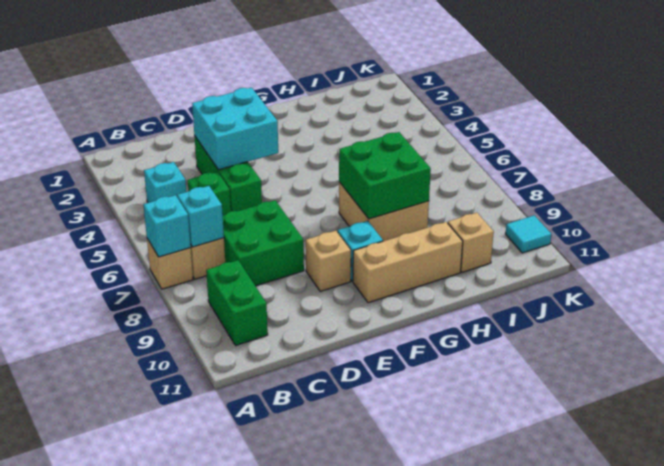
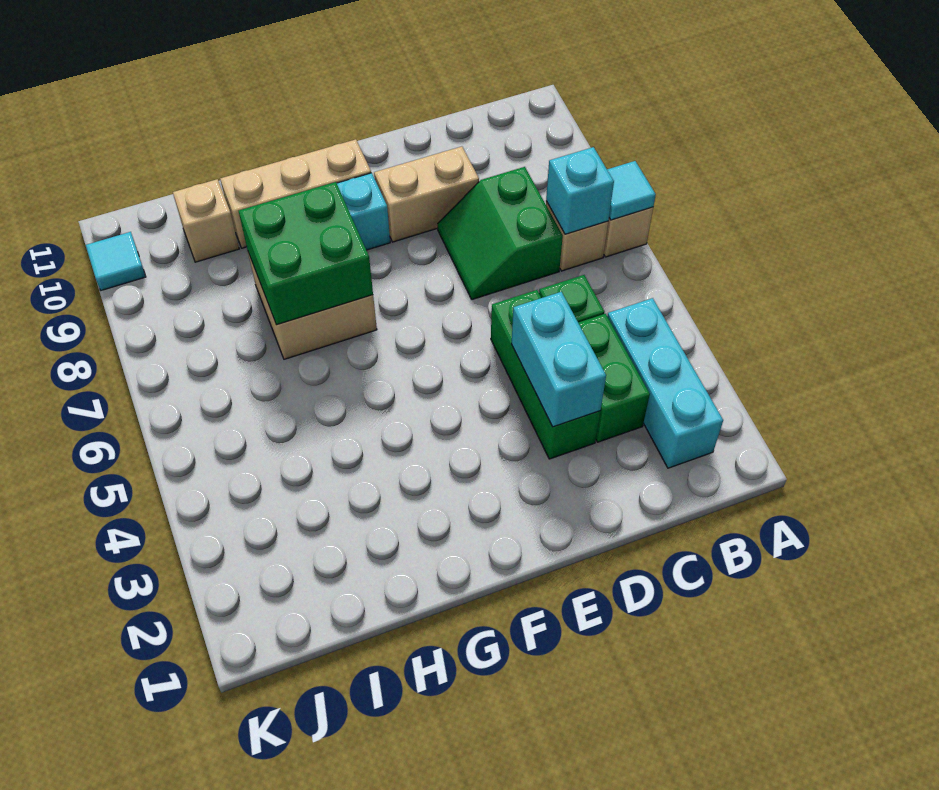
cyan brick A7 level 2 -> cyan tile A7 level 2
cyan brick B4 level 1 -> cyan brick B2:B4 level 1
green brick B9:B10 level 1 -> green brick C3:C4 level 1
green brick C7:D8 level 1 -> green slope C7:D8 level 1 top C
cyan brick D3:E4 level 2 -> cyan brick D3:D4 level 2
tan brick E9 level 1 -> tan brick D9:E9 level 1

